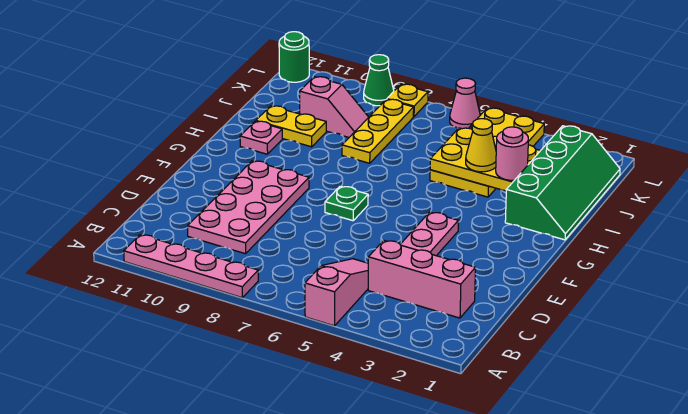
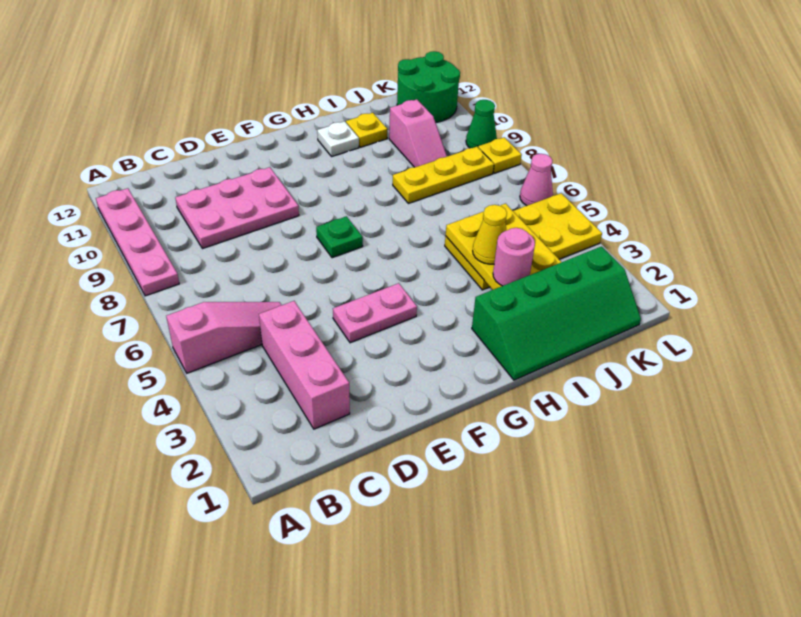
pink plate C9:F10 level 1 -> pink plate C9:E10 level 1
pink plate H11 level 1 -> white plate H11 level 1
yellow plate I10:I11 level 1 -> yellow plate I11 level 1
green round brick L12 level 1 -> green round brick K11:L12 level 1

